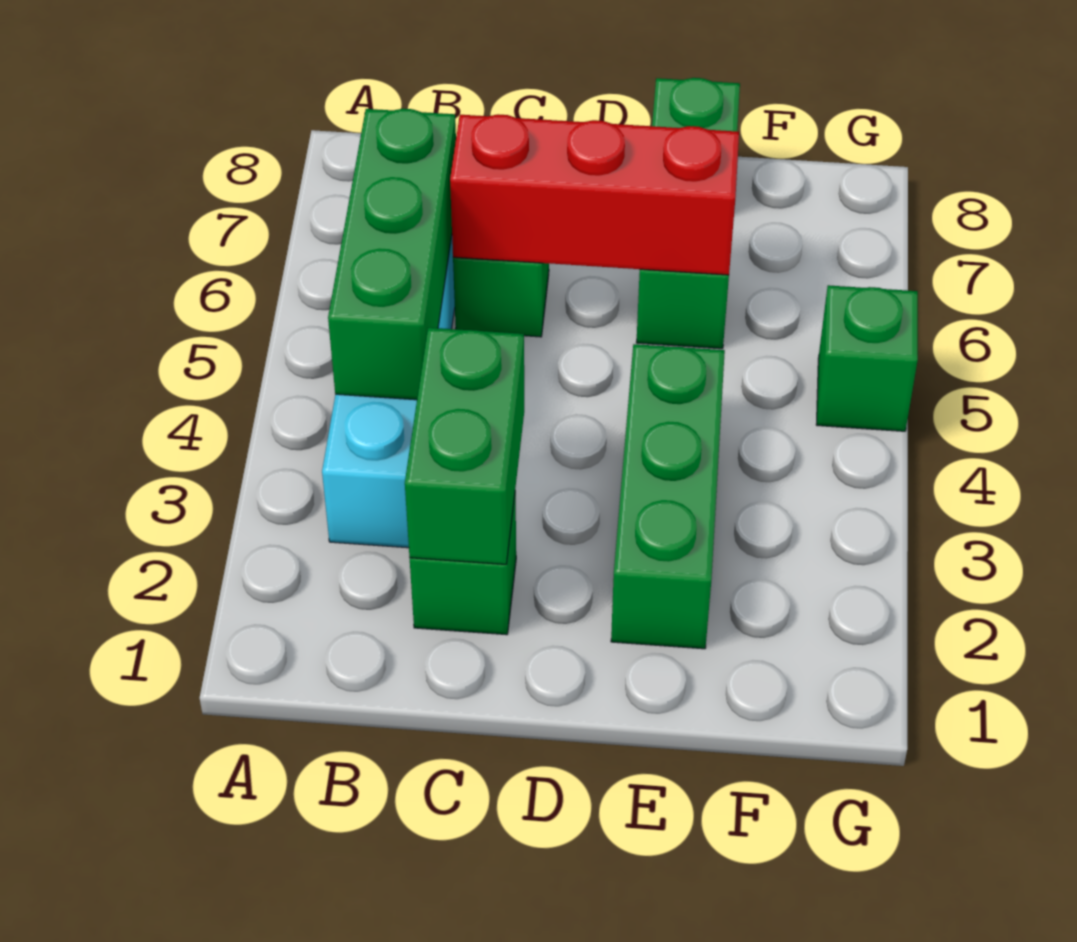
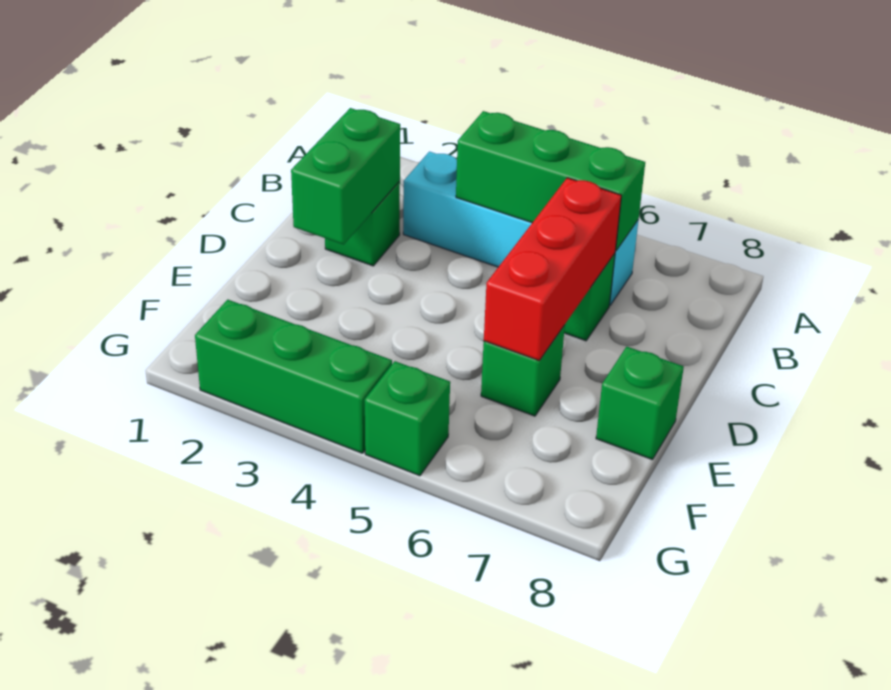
green brick C2:C3 level 2 -> green brick C2:D2 level 2
green brick E2:E4 level 1 -> green brick G2:G4 level 1

